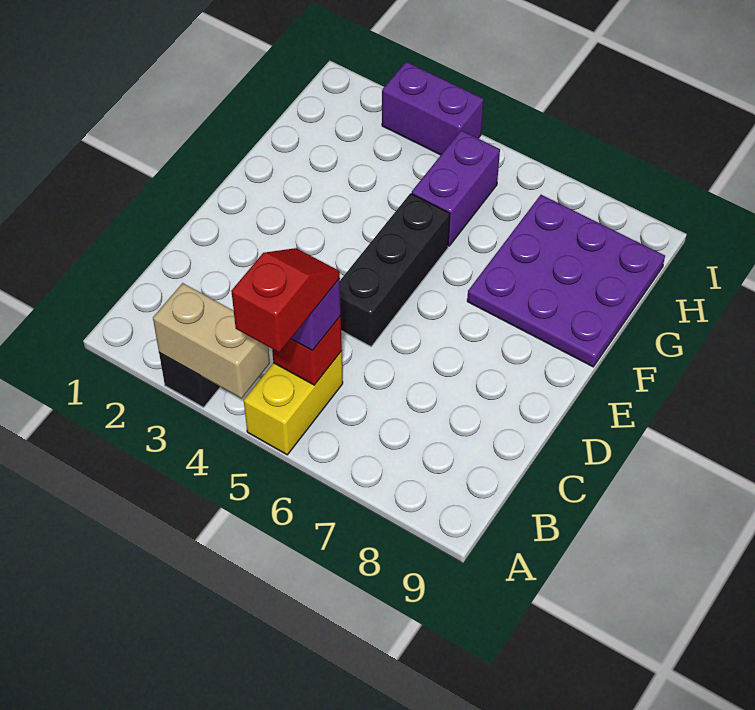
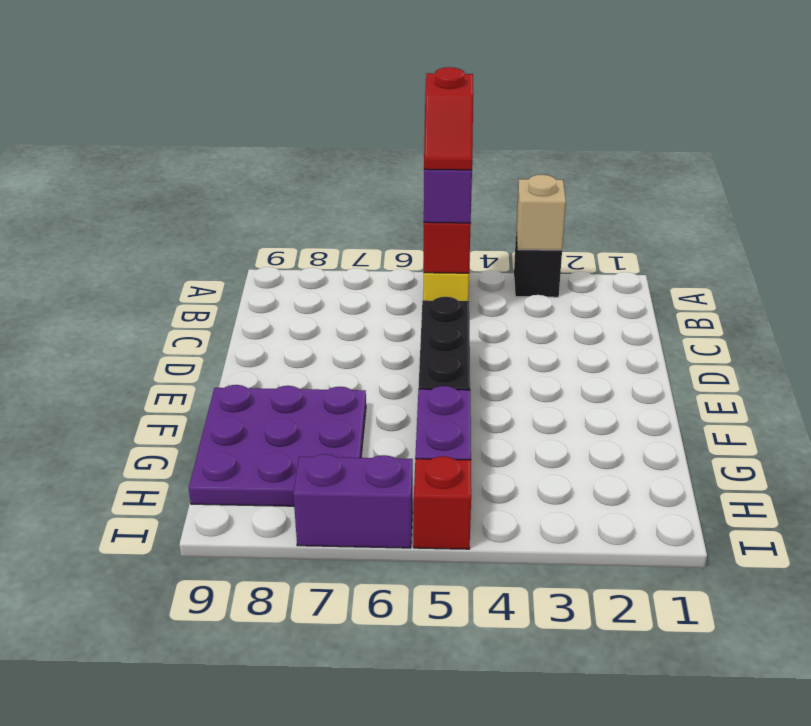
tan brick A3:A4 level 2 -> tan brick A3 level 2
purple brick I3:I4 level 1 -> purple brick I6:I7 level 1
none -> red brick I5 level 1

